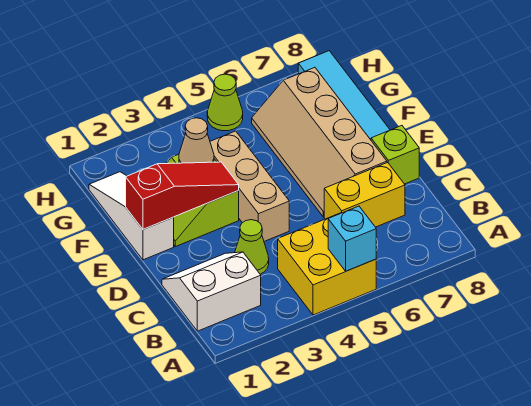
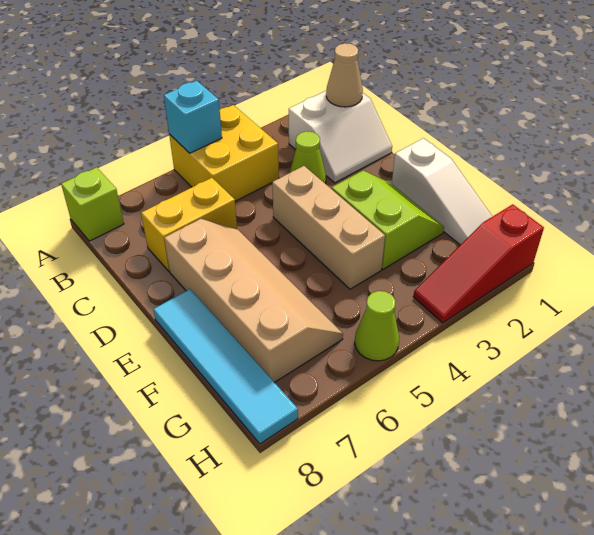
lime brick D8 level 1 -> lime brick A8 level 1
red slope E1:E3 level 2 top 1 -> red slope H1:H3 level 1 top 1
tan cone F3 level 2 -> tan cone B1 level 2

